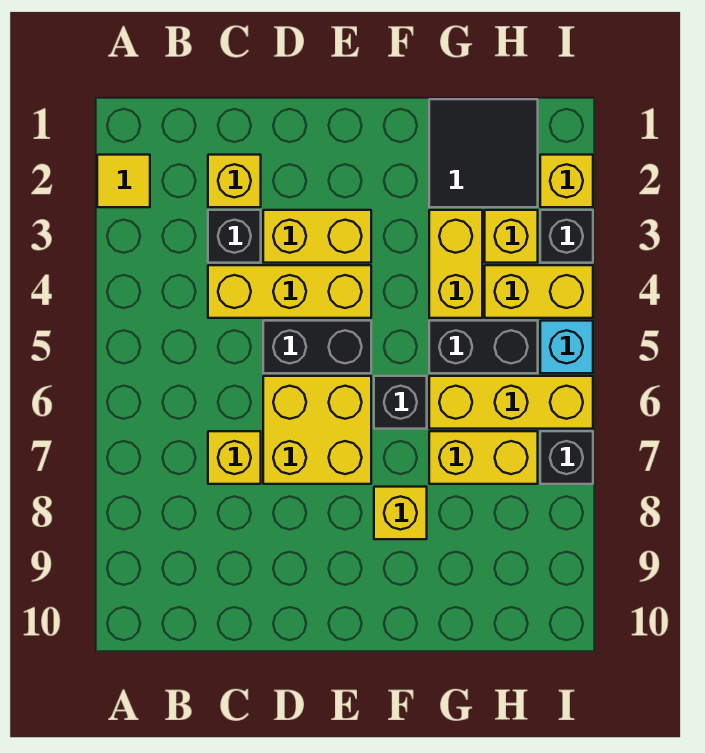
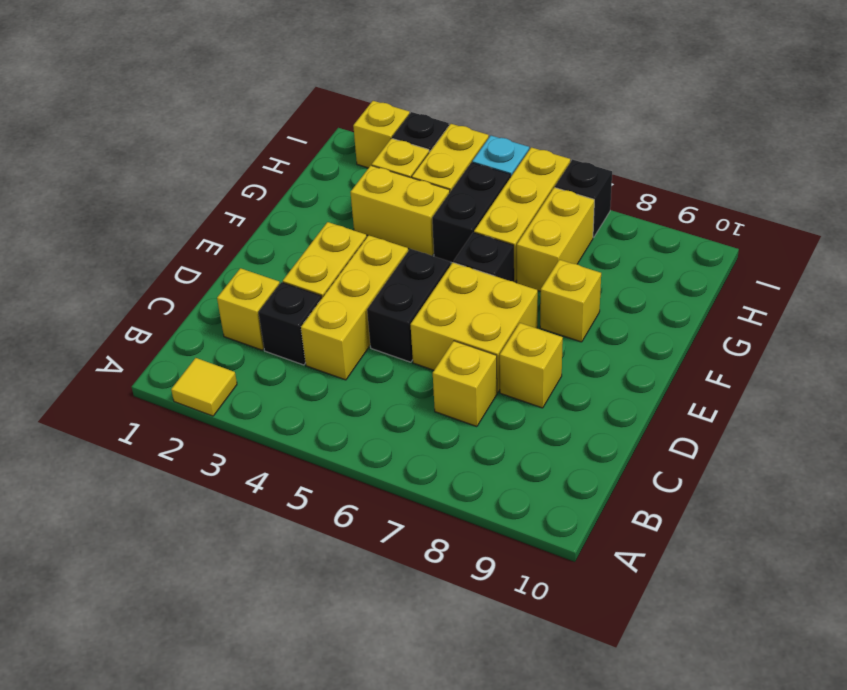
none -> yellow brick D8 level 1
black tile G1:H2 level 1 -> none

